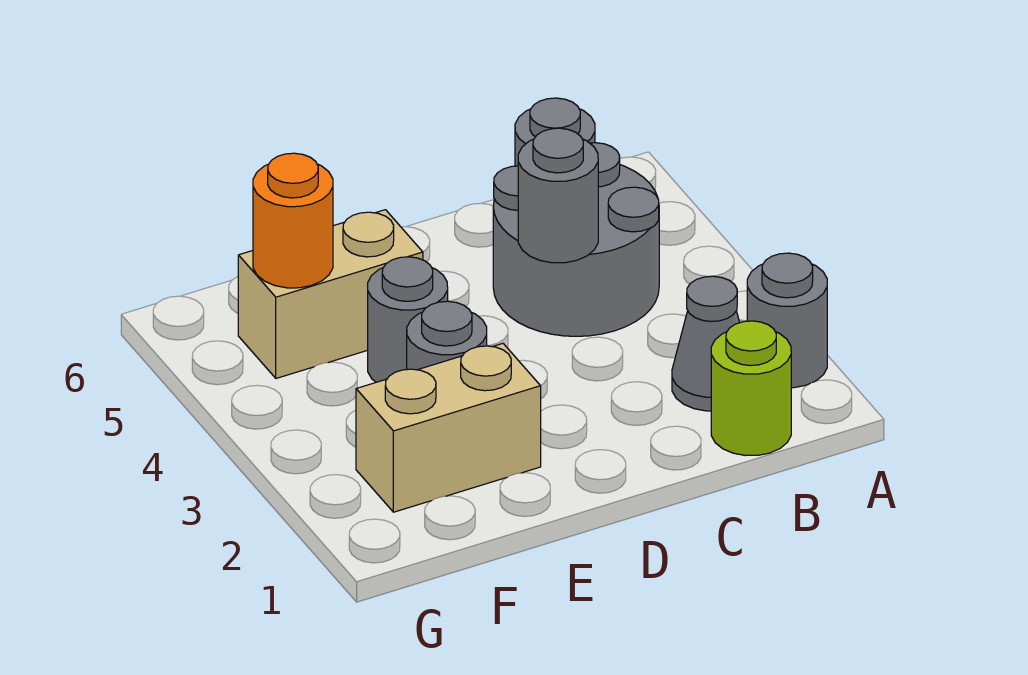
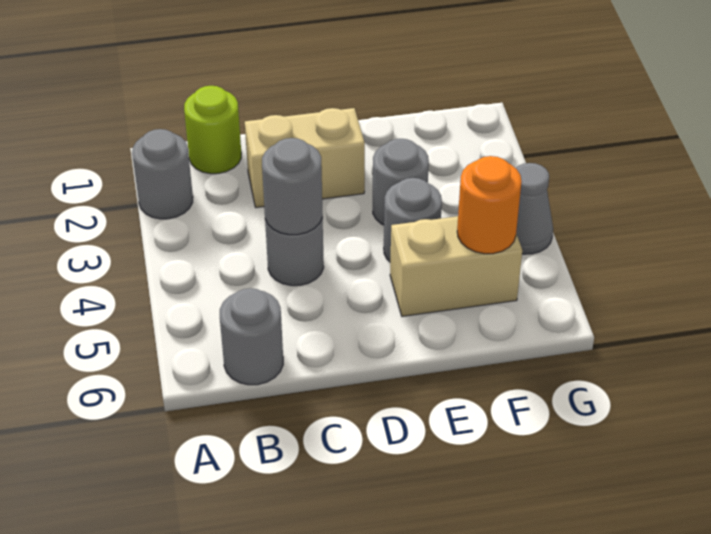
grey cone B2 level 1 -> grey cone G4 level 1
grey round brick B4:C5 level 1 -> grey round brick C4 level 1
tan brick E2:F2 level 1 -> tan brick C2:D2 level 1

